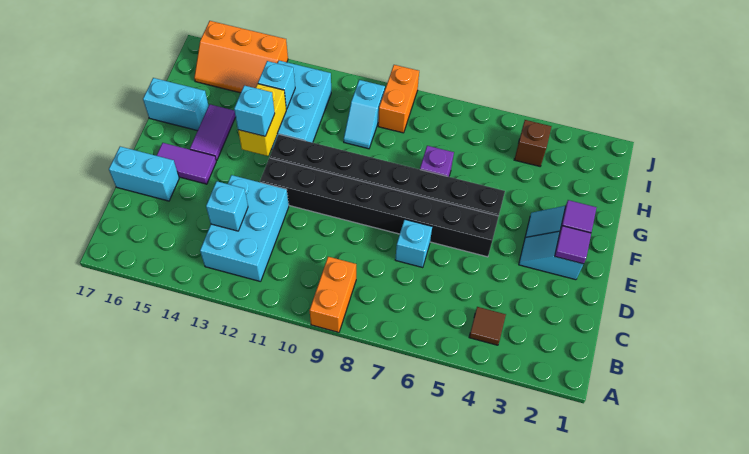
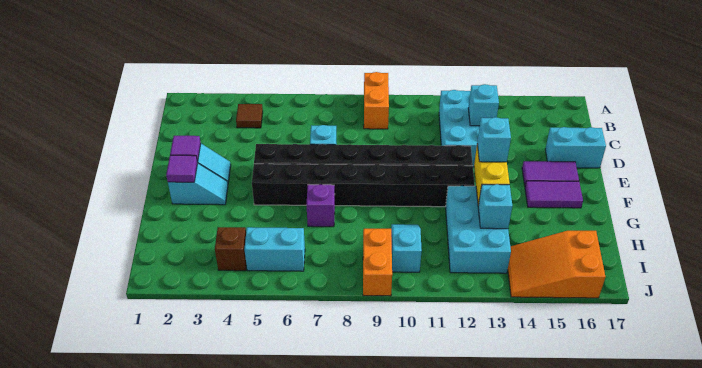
purple tile F15:G15 level 1 -> purple tile F15:F16 level 1
cyan brick G16:G17 level 1 -> cyan brick I5:I6 level 1
orange slope I14:J16 level 1 top J -> orange slope I14:J16 level 1 top 16

